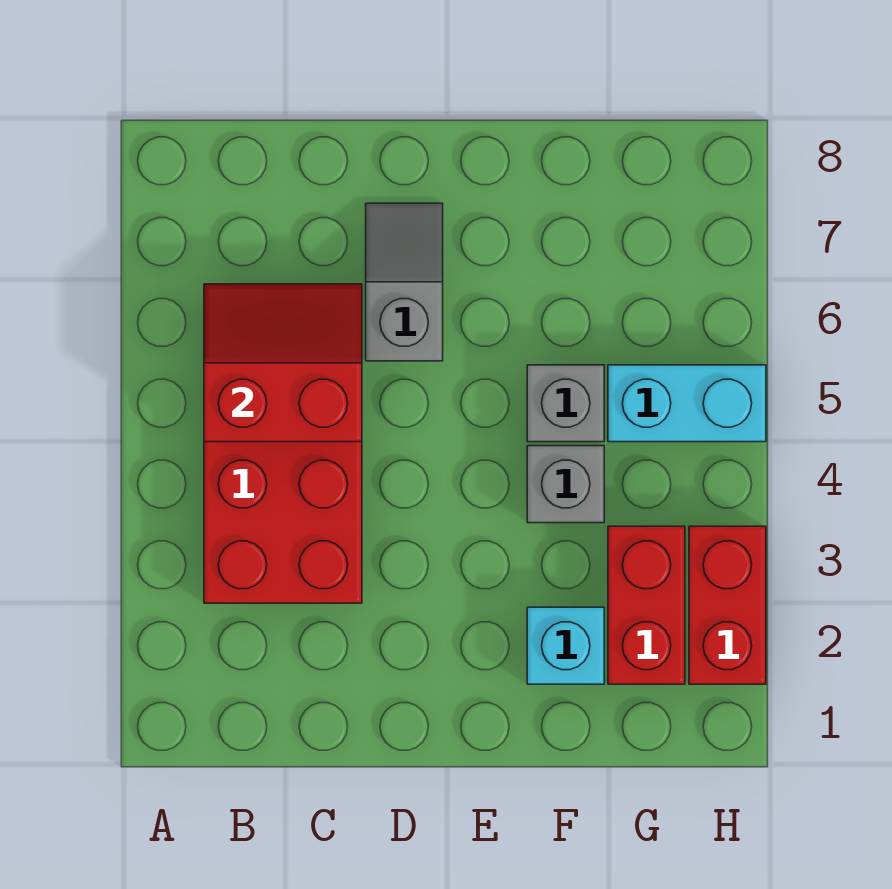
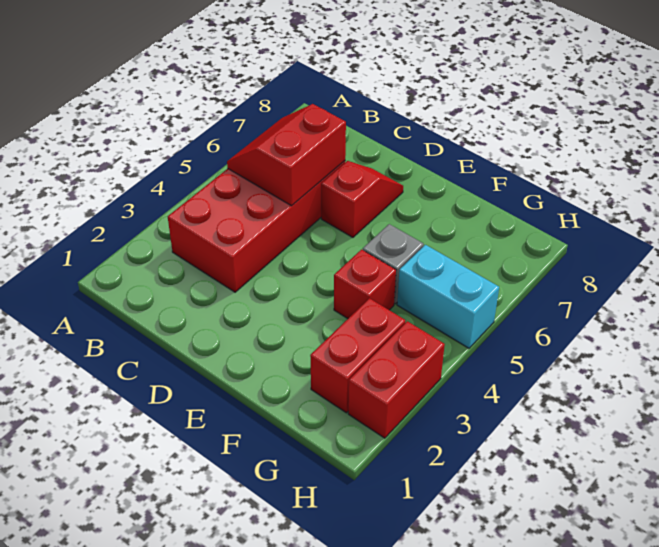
red slope B5:C6 level 2 top 5 -> red slope B5:C6 level 2 top C
grey slope D6:D7 level 1 top 6 -> red slope D6:D7 level 1 top 6
cyan brick F2 level 1 -> none
grey brick F4 level 1 -> red brick F4 level 1

